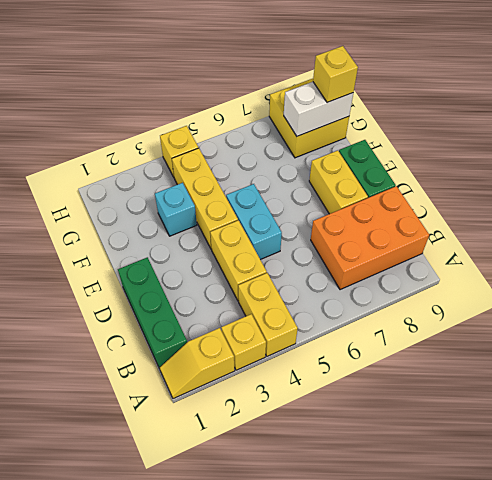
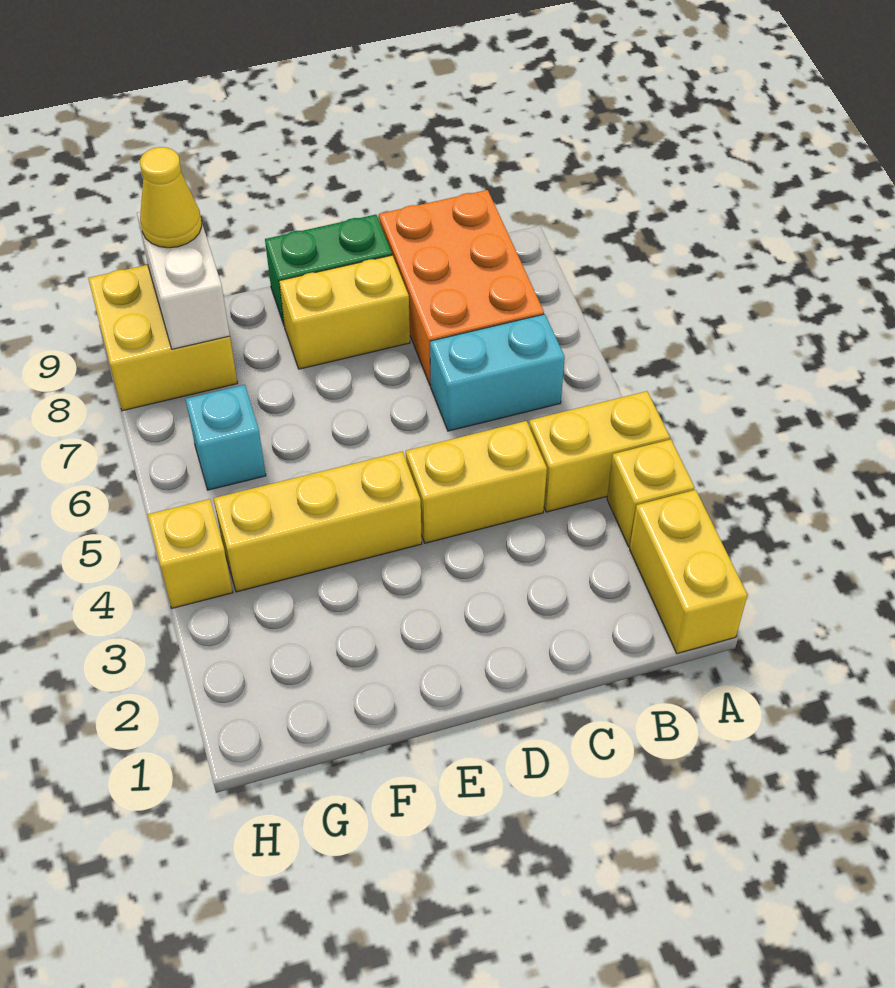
yellow slope A1:A2 level 1 top 2 -> yellow brick A1:A2 level 1
green brick B1:D1 level 1 -> none
cyan brick D5:E5 level 1 -> cyan brick B6:C6 level 1
cyan brick F3 level 1 -> cyan brick G6 level 1
yellow brick G9 level 3 -> yellow cone G9 level 3

